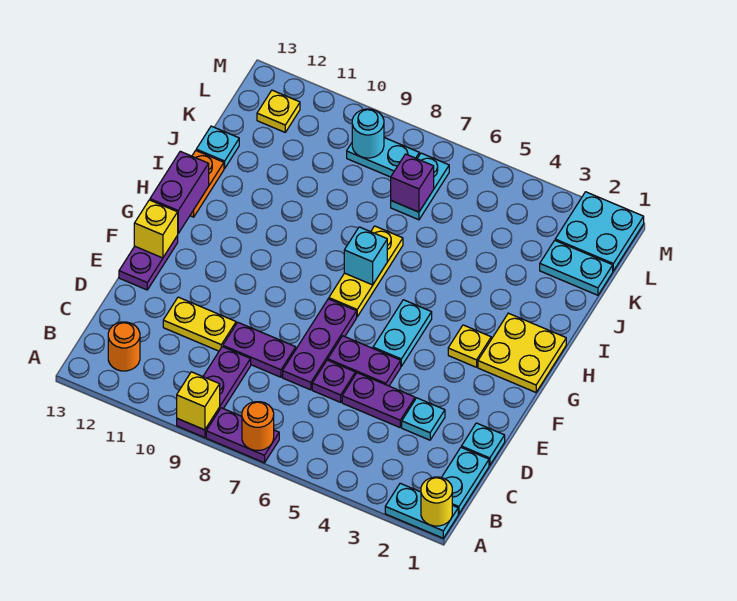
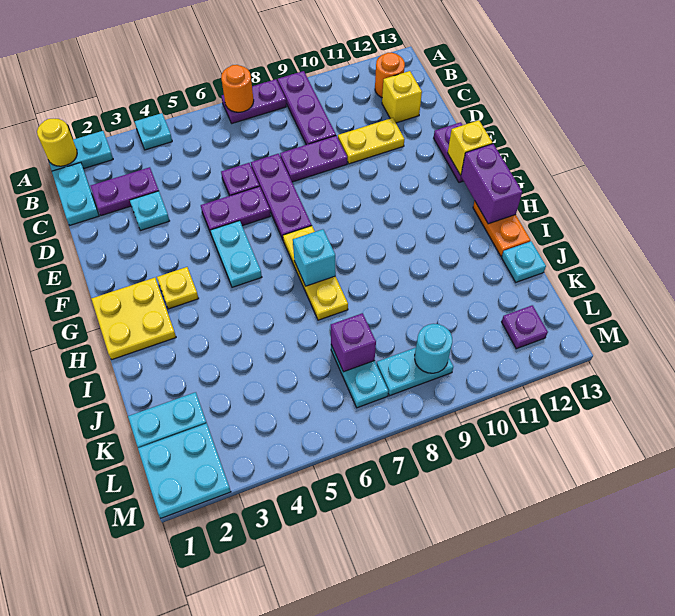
yellow brick A9 level 2 -> yellow brick C12 level 1
cyan plate D1 level 1 -> cyan plate A4 level 1
purple plate D4:D5 level 1 -> purple plate C2:C3 level 1
yellow plate L12 level 1 -> purple plate L12 level 1

